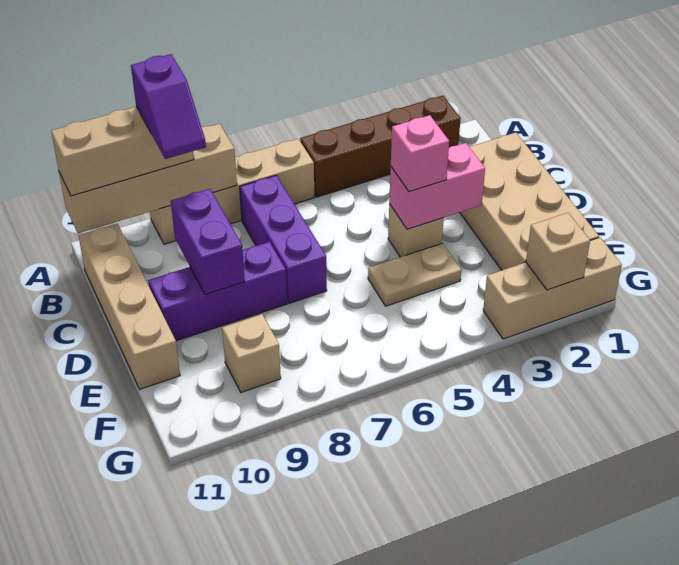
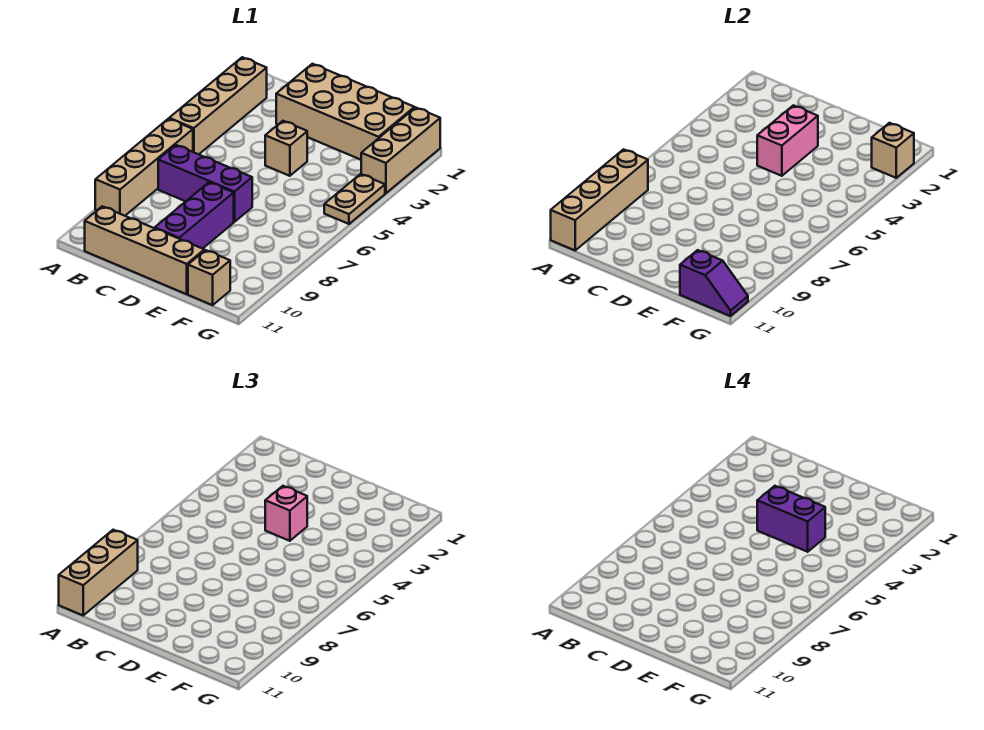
brown brick A2:A5 level 1 -> tan brick A2:A5 level 1
purple slope A9:B9 level 4 top A -> purple slope F11:G11 level 2 top F
purple brick C9:D9 level 2 -> purple brick D4:E4 level 4
tan plate E4:E5 level 1 -> tan plate G4:G5 level 1
tan brick F9 level 1 -> tan brick F11 level 1

